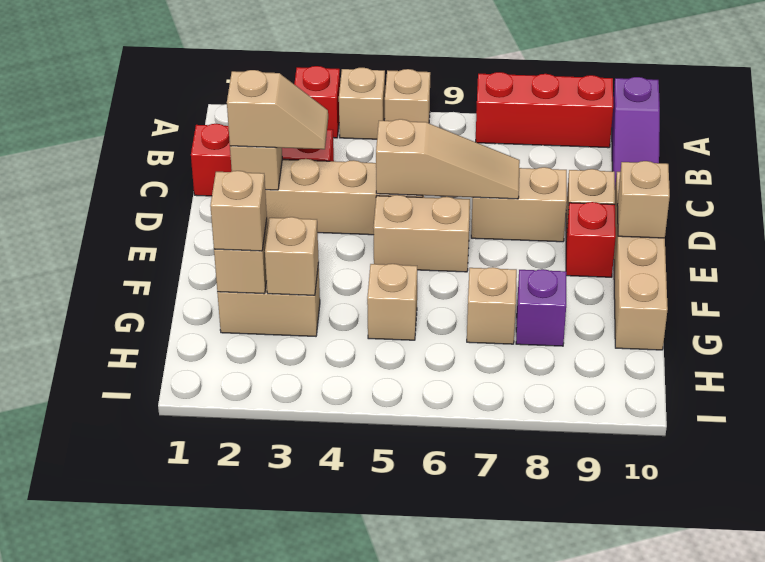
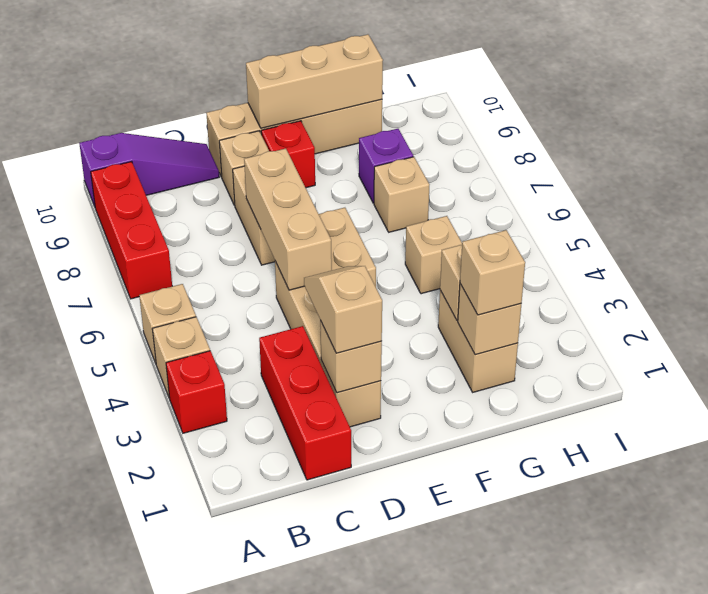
tan slope D5:D7 level 2 top 5 -> tan brick D5:D7 level 2
tan brick E10 level 2 -> tan brick E10:G10 level 2

